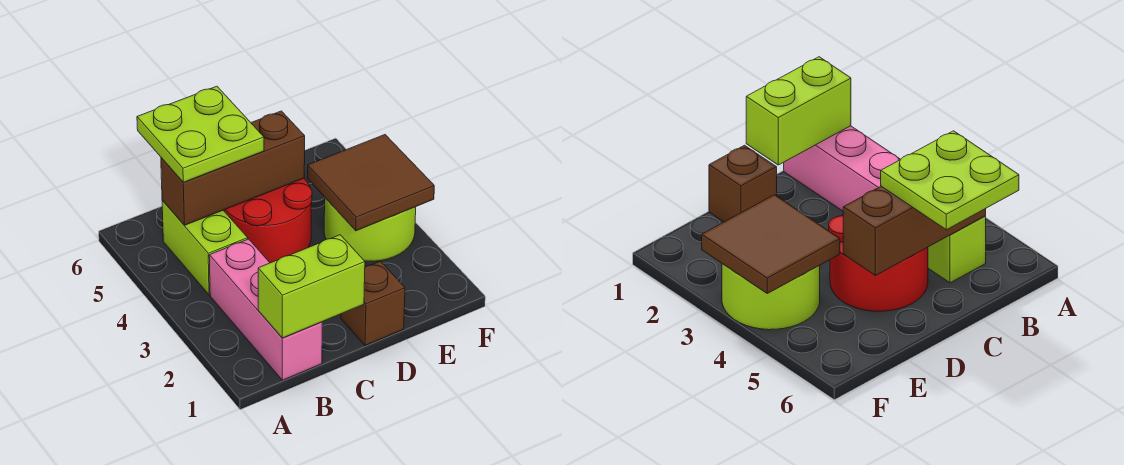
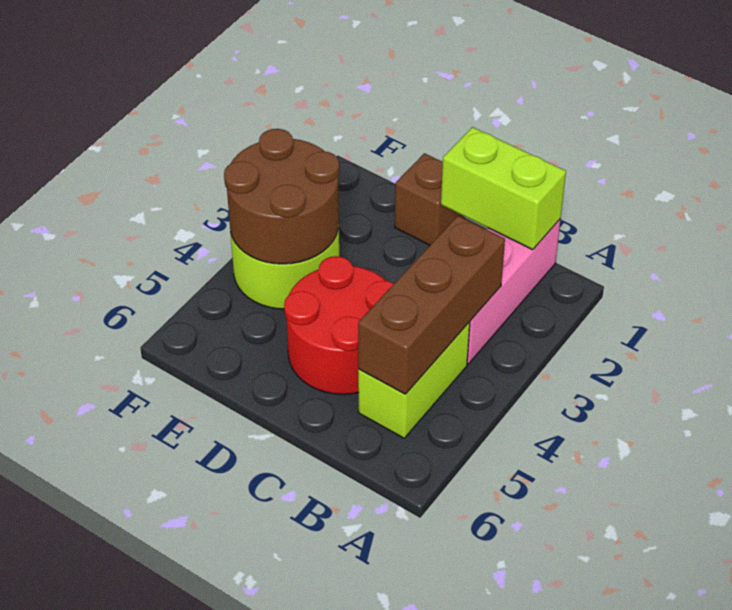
brown brick B5:D5 level 2 -> brown brick B3:B5 level 2
lime plate B5:C6 level 3 -> none
brown tile E3:F4 level 2 -> brown round brick E3:F4 level 2

